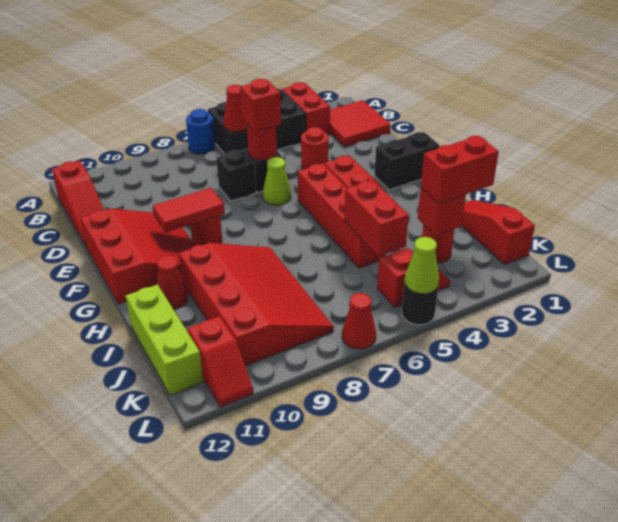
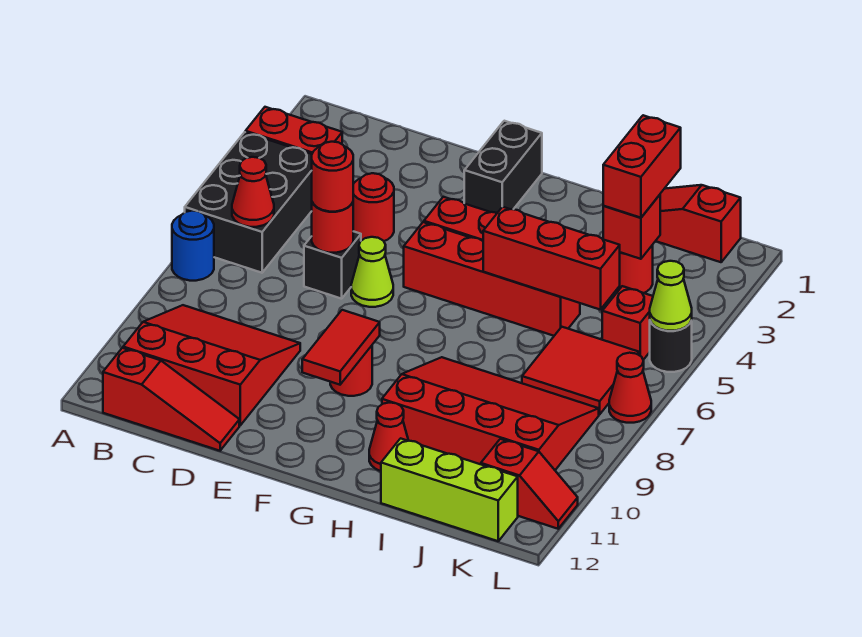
red tile B1:C2 level 1 -> red tile J6:K7 level 1
red brick D6 level 3 -> red round brick D6 level 3
black brick D7 level 1 -> none
red slope E10:G12 level 1 top 12 -> red slope B9:D11 level 1 top 11
red brick I5:J5 level 2 -> red brick H5:J5 level 2

